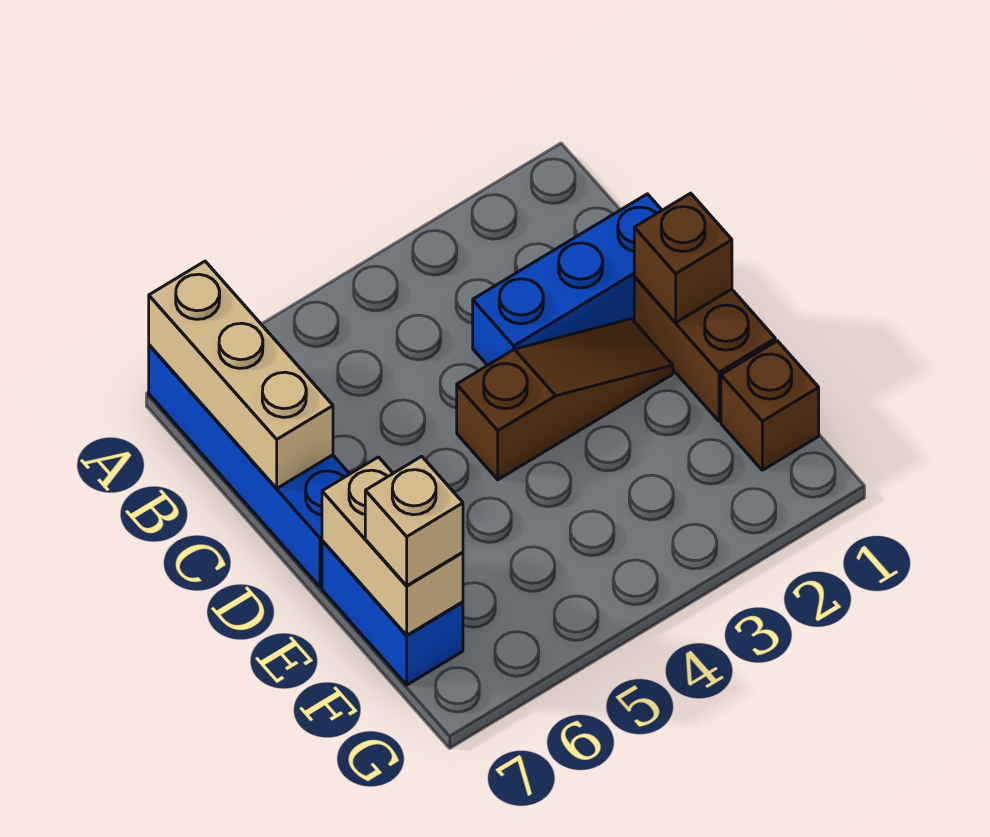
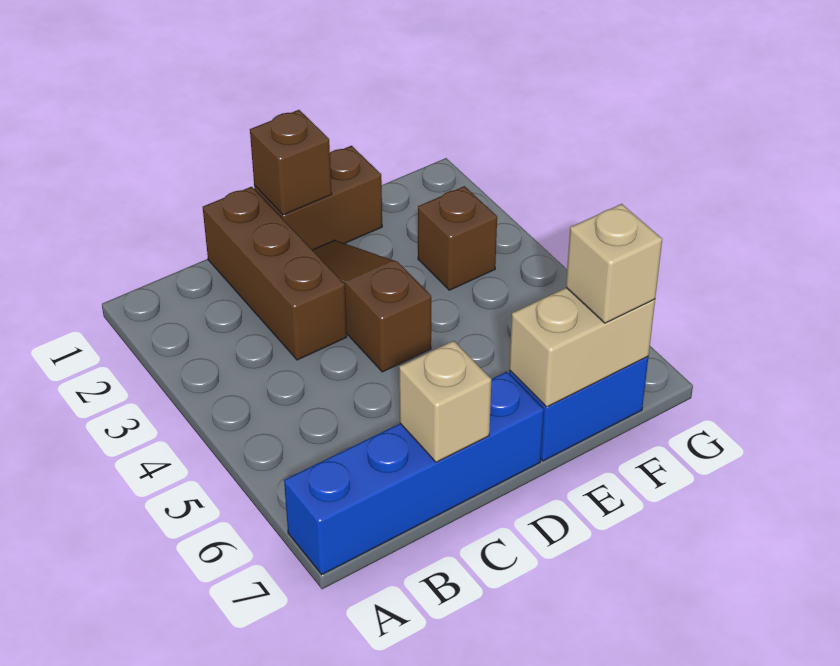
tan brick A7:C7 level 2 -> tan brick C7 level 2
blue brick C1:C3 level 1 -> brown brick C1:C3 level 1
brown brick F1 level 1 -> brown brick F3 level 1

